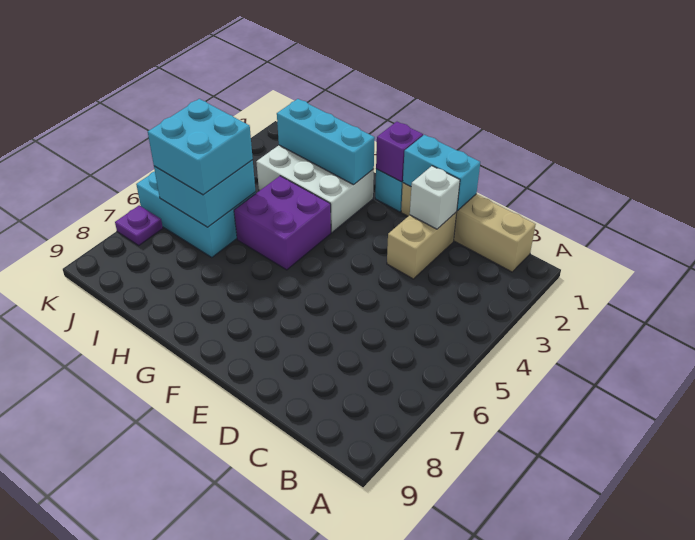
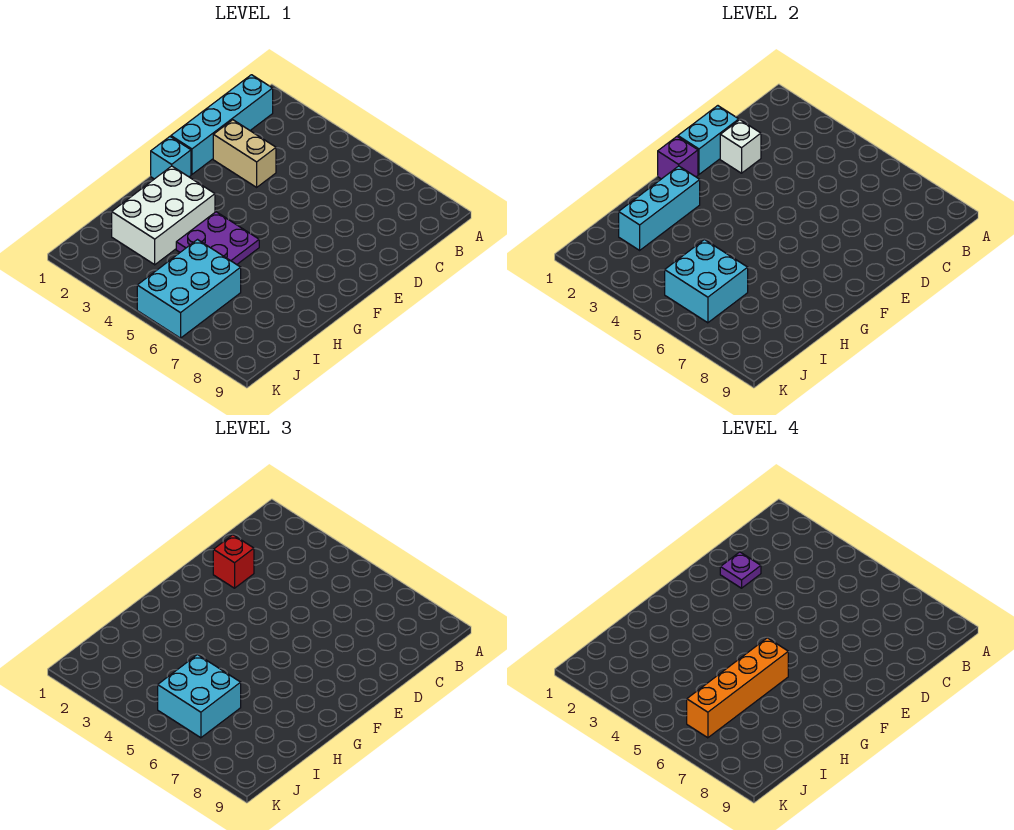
tan brick B1:E1 level 1 -> cyan brick B1:E1 level 1
none -> red brick D2 level 3
purple brick G4:H5 level 1 -> purple plate G4:H5 level 1
none -> orange brick G6:J6 level 4
purple plate K7 level 1 -> purple plate D2 level 4

